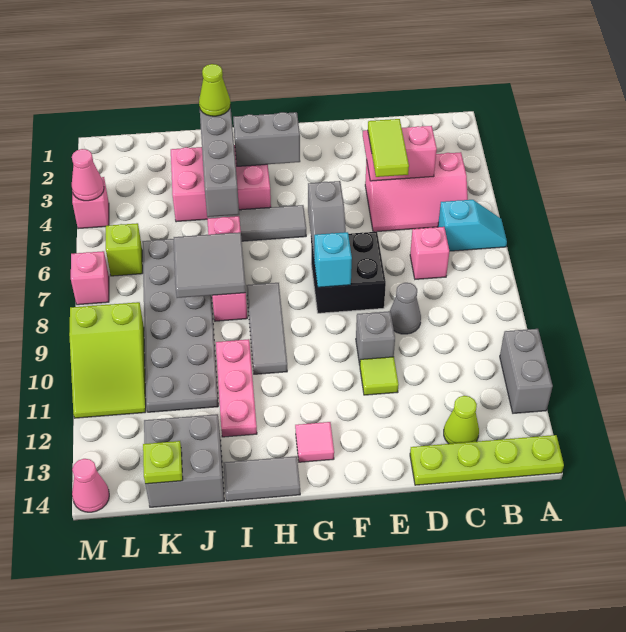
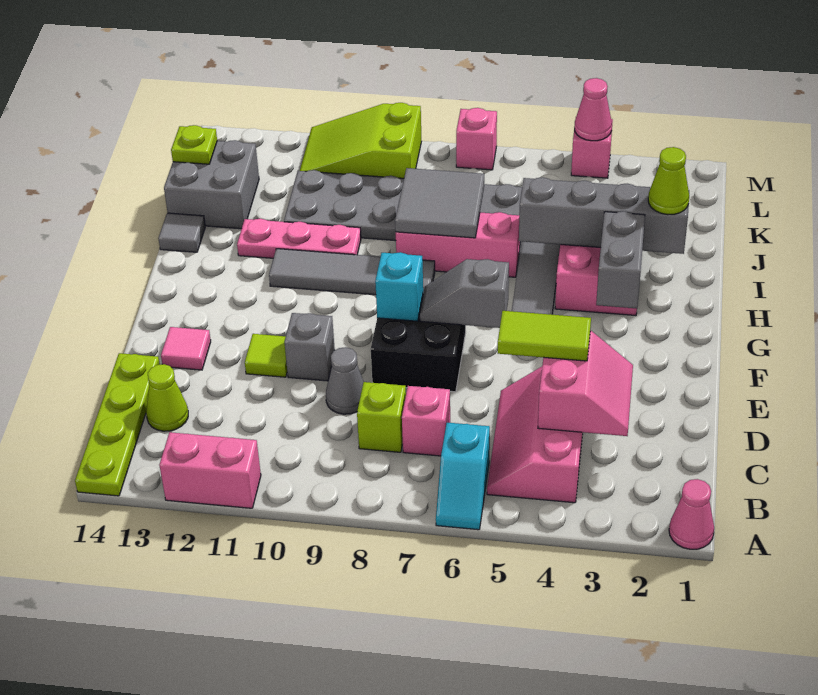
grey brick A11:A12 level 1 -> pink brick A11:A12 level 1
pink tile G13 level 1 -> pink tile E13 level 1
grey tile H8:H10 level 1 -> grey tile H8:H11 level 1
grey tile H14:I14 level 1 -> grey tile I14 level 1
lime brick L6 level 1 -> lime brick C8 level 1
pink cone M14 level 1 -> pink cone A1 level 1

